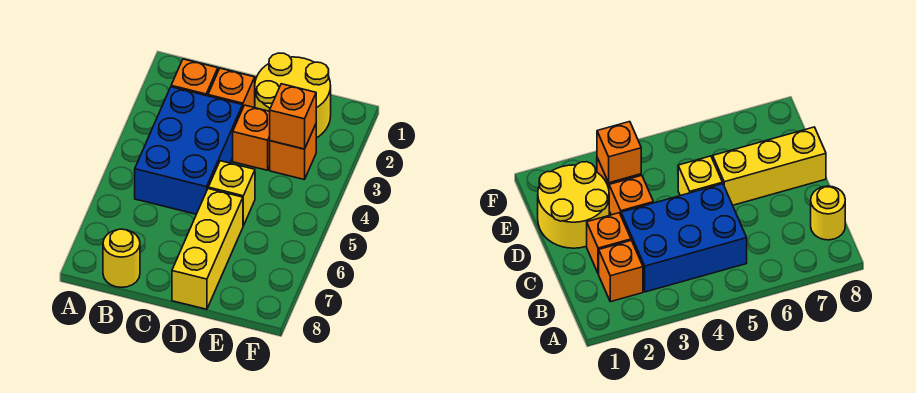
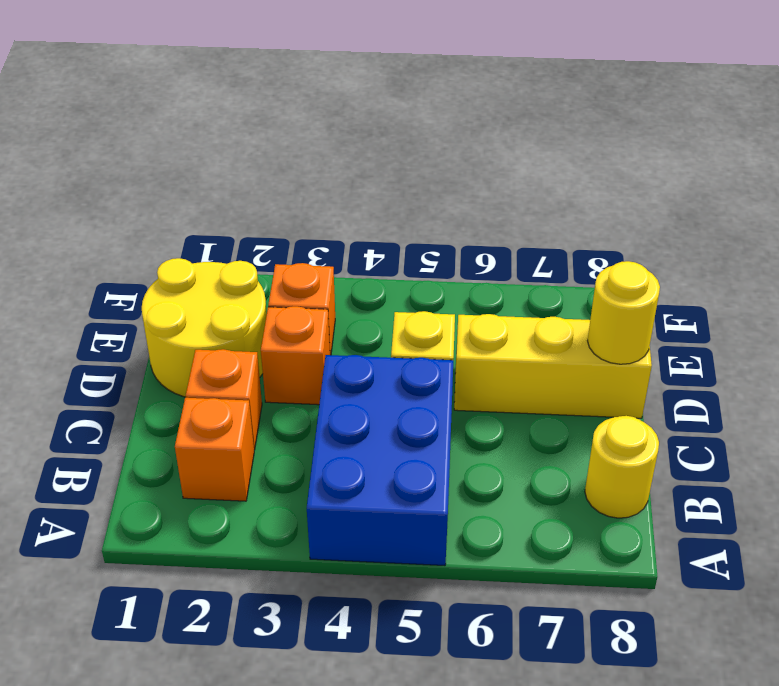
blue brick B3:C5 level 1 -> blue brick A4:C5 level 1
none -> yellow round brick D8 level 2
orange brick E3 level 2 -> none

